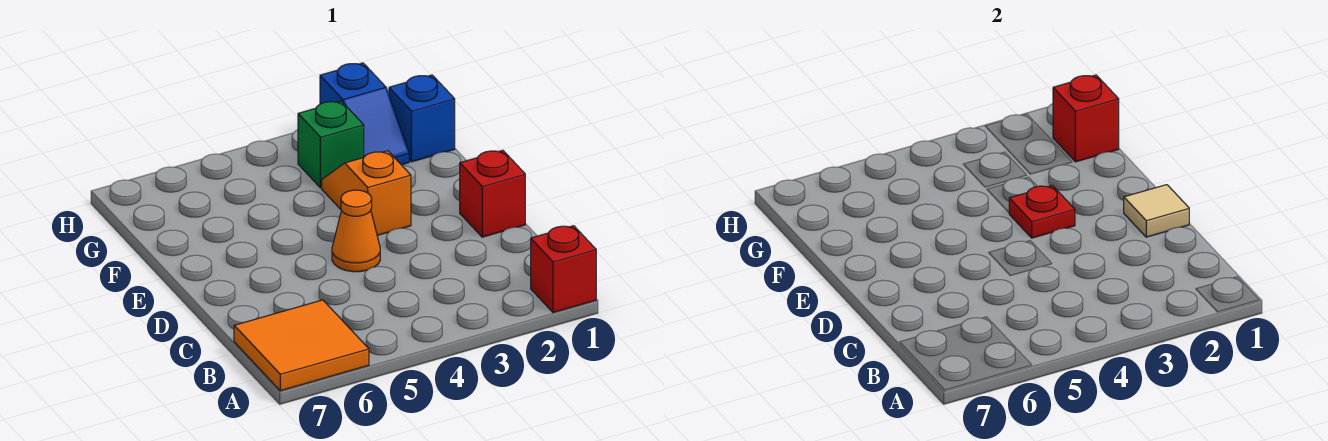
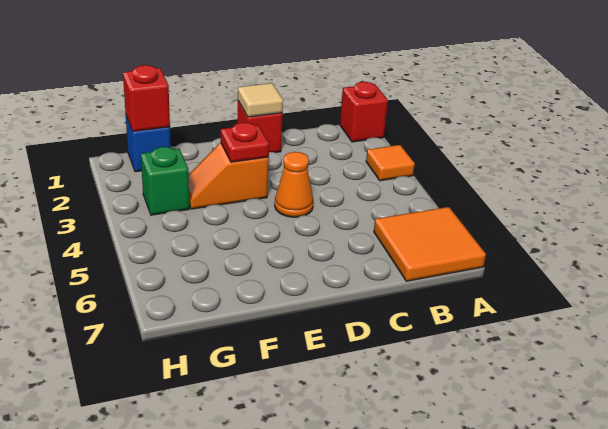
none -> orange tile A3 level 1
blue slope G2:H2 level 1 top H -> none

